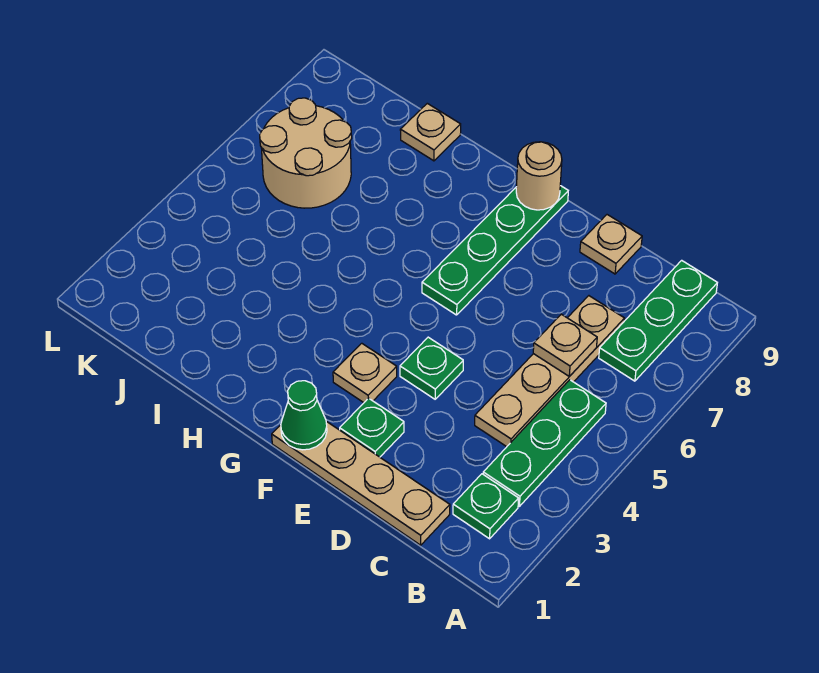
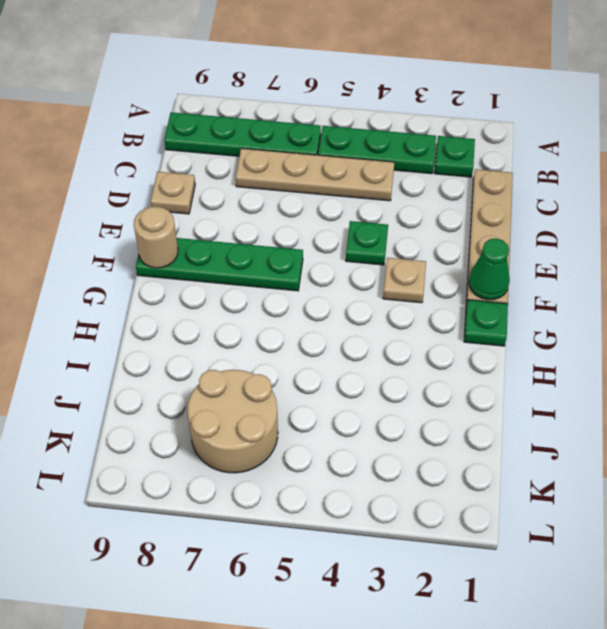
green plate B7:B9 level 1 -> green plate B6:B9 level 1
tan plate C6 level 2 -> none
green plate E2 level 1 -> green plate G1 level 1
tan plate I9 level 1 -> none

